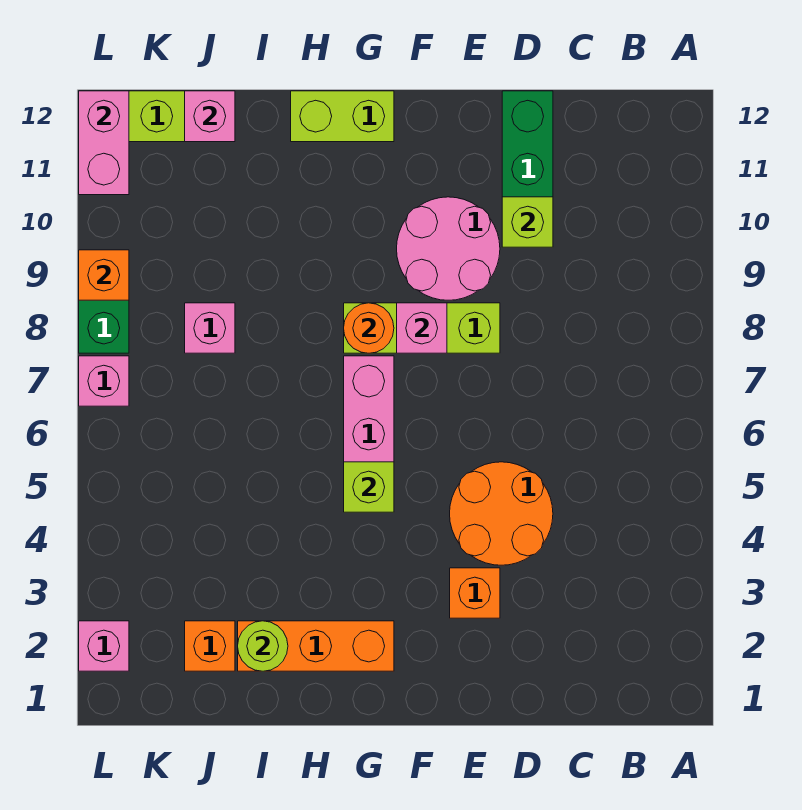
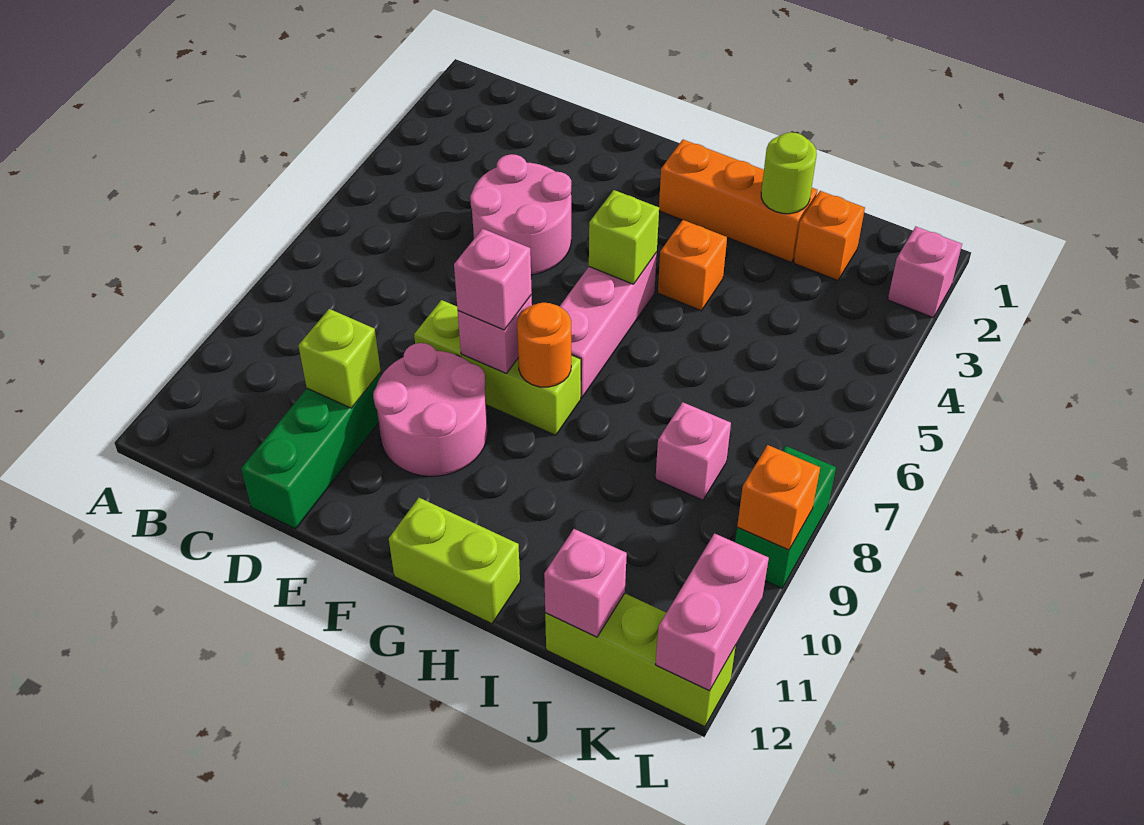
orange round brick D4:E5 level 1 -> pink round brick D4:E5 level 1
orange brick E3 level 1 -> orange brick H4 level 1
pink brick L7 level 1 -> pink brick F8 level 3

